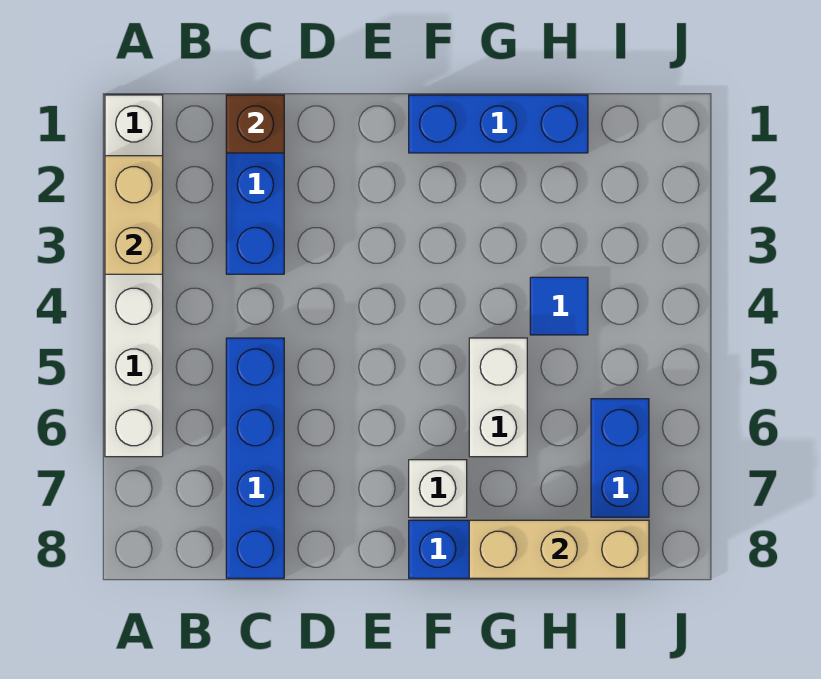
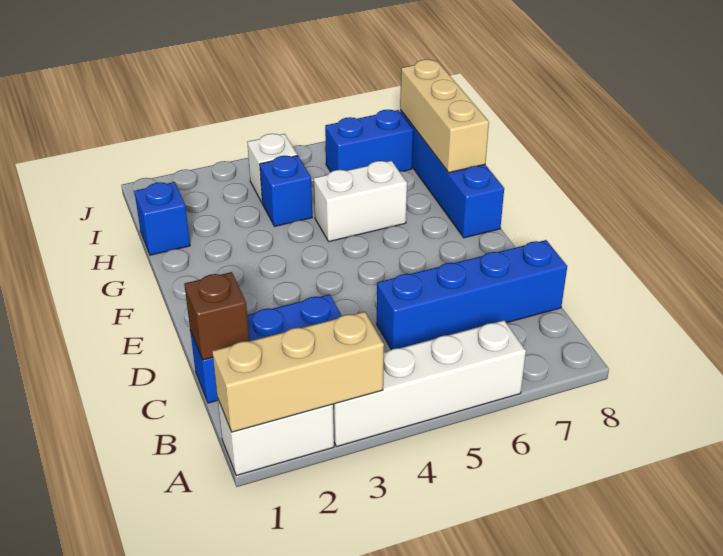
tan brick A2:A3 level 2 -> tan brick A1:A3 level 2
blue brick F1:H1 level 1 -> blue brick H1 level 1
white brick F7 level 1 -> white brick I4 level 1
blue tile H4 level 1 -> blue brick H4 level 1

